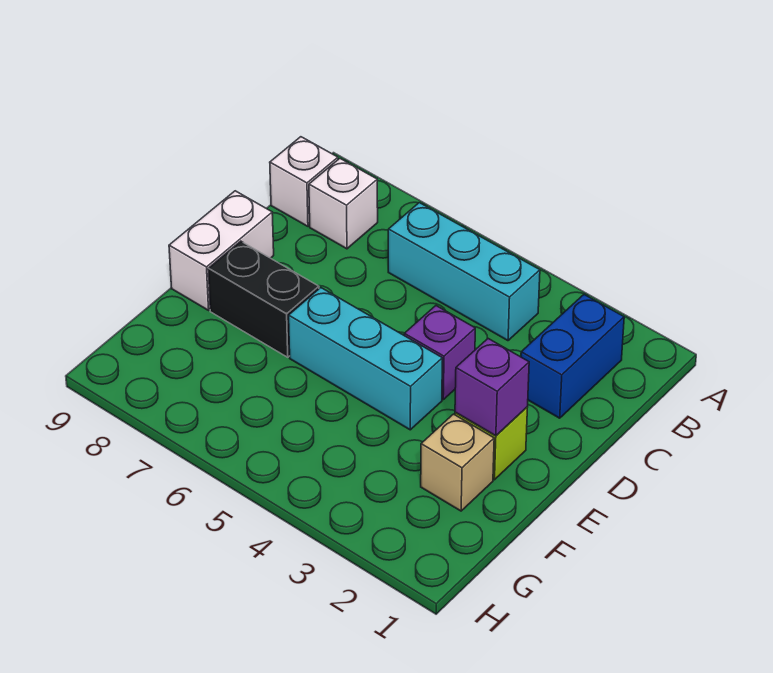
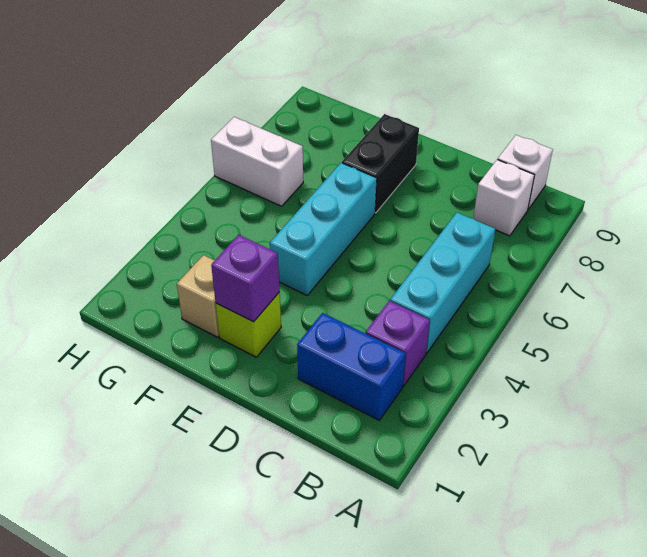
purple brick D4 level 1 -> purple brick B3 level 1
white brick D9:E9 level 1 -> white brick G6:H6 level 1

